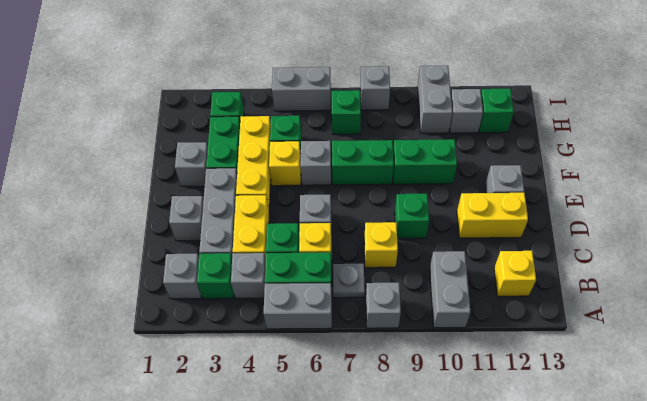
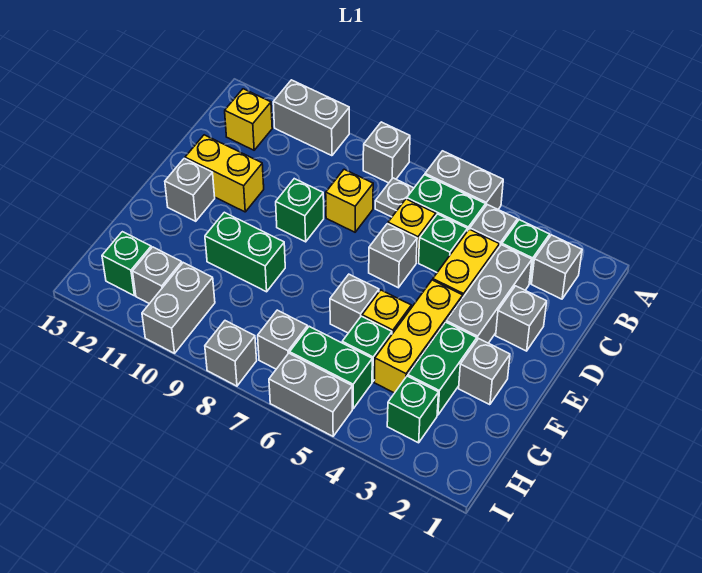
grey brick A10:B10 level 1 -> grey brick A10:A11 level 1
green brick F7:F8 level 1 -> green brick H5:H6 level 1
green brick H7 level 1 -> grey brick H7 level 1

